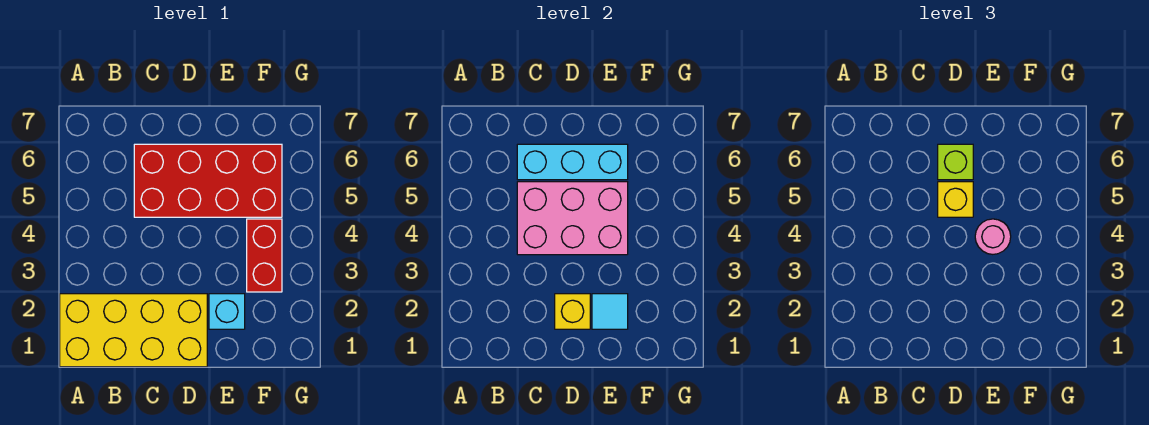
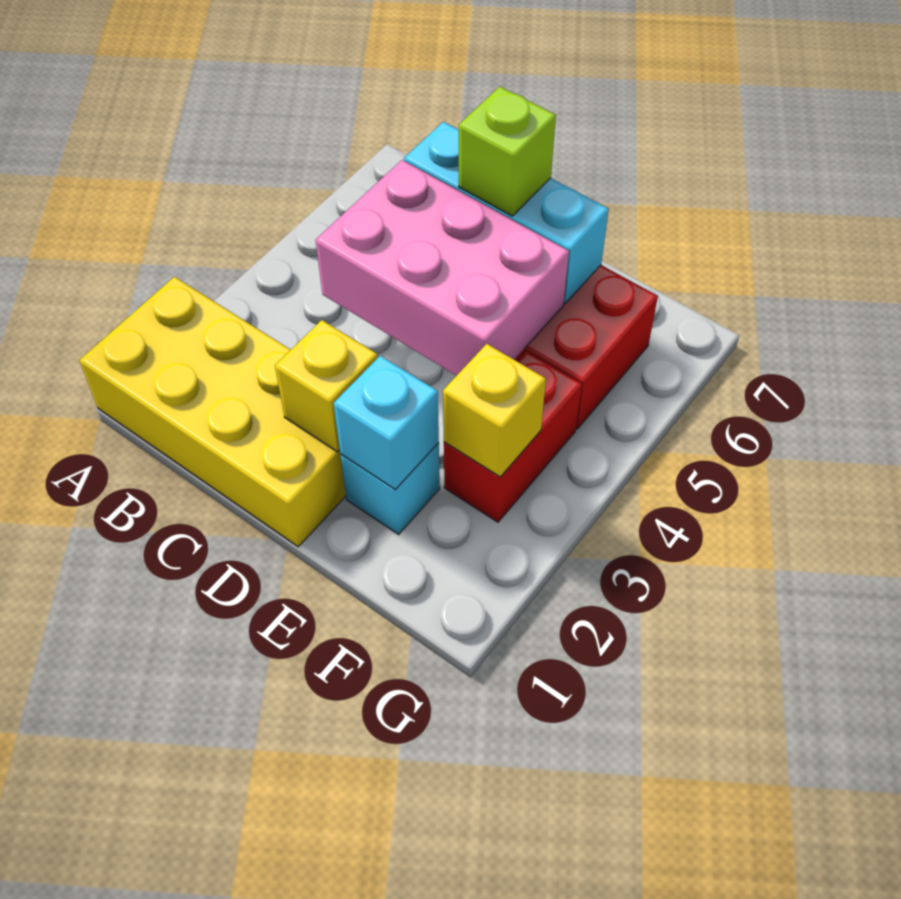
yellow brick D5 level 3 -> yellow brick F3 level 2
cyan tile E2 level 2 -> cyan brick E2 level 2
pink round brick E4 level 3 -> none

